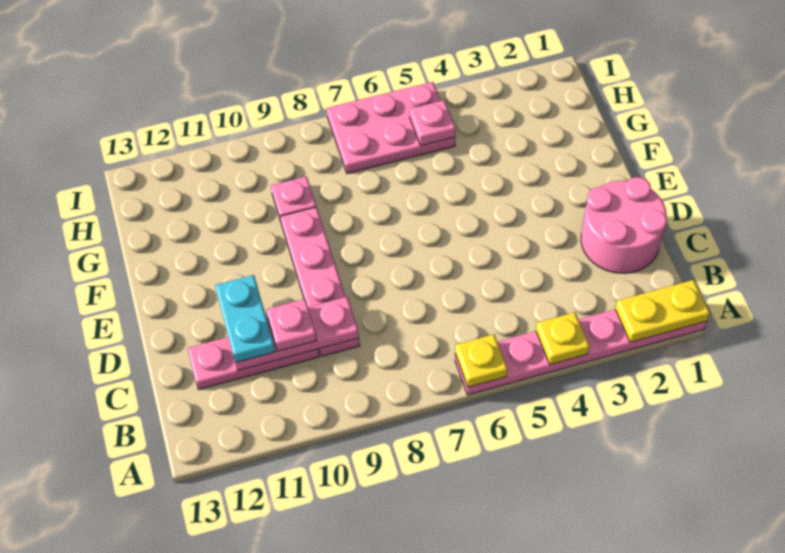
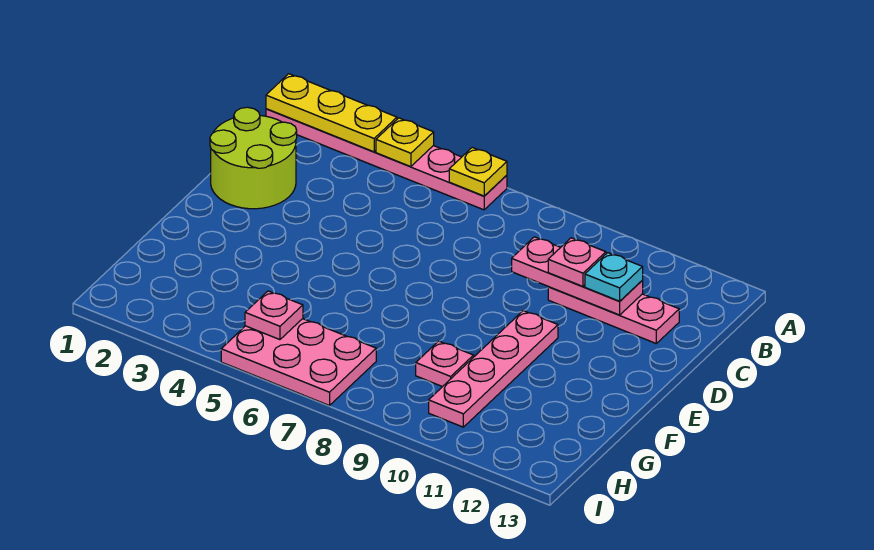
yellow plate A1:A2 level 2 -> yellow plate A1:A3 level 2
pink round brick C1:D2 level 1 -> lime round brick C1:D2 level 1
pink plate C9:F9 level 1 -> pink plate E10:H10 level 1
cyan plate C11:D11 level 3 -> cyan plate C11 level 3

